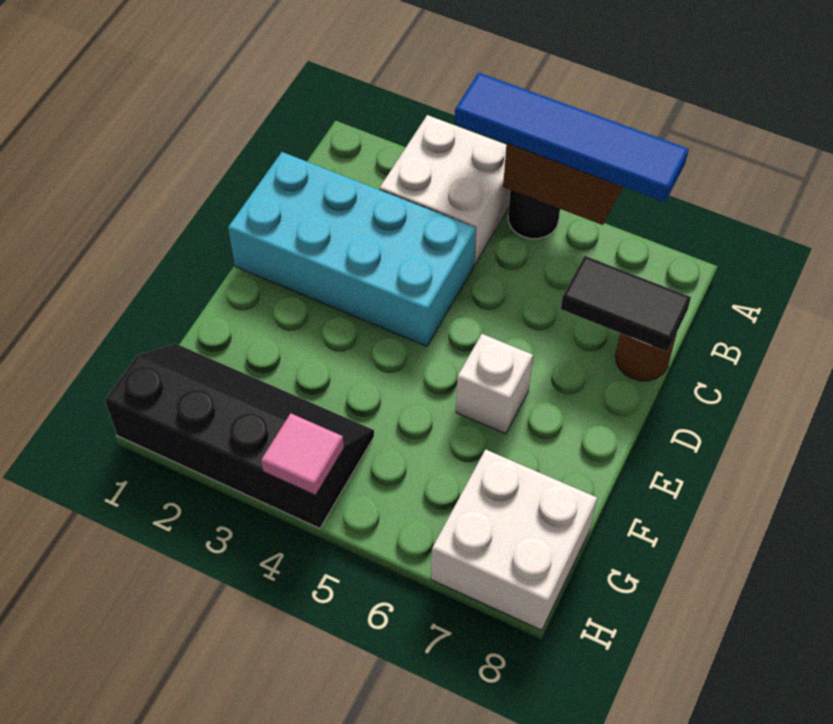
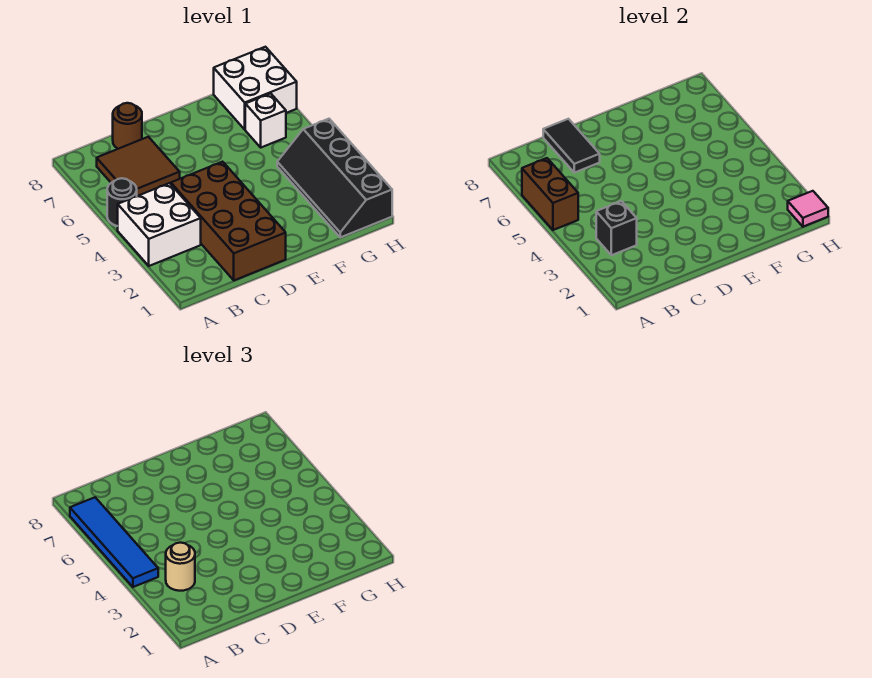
none -> black brick B3 level 2
none -> tan round brick B3 level 3
none -> brown tile B6:C7 level 1
cyan brick C1:D4 level 1 -> brown brick C1:D4 level 1
white brick E6 level 1 -> white brick G6 level 1
pink tile H4 level 2 -> pink tile H1 level 2

